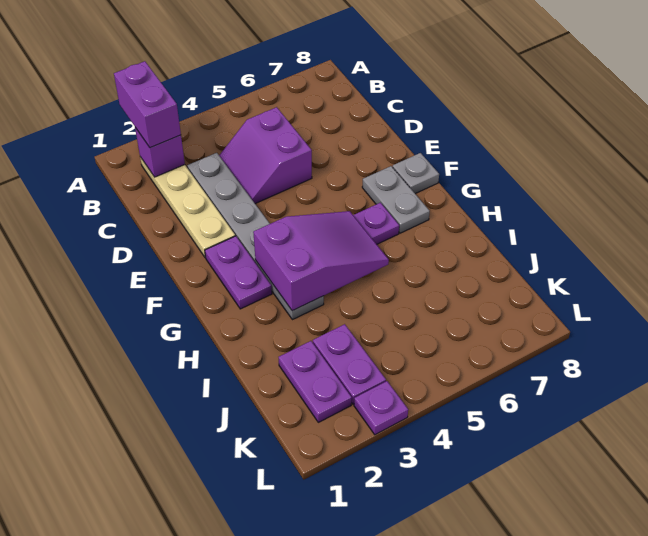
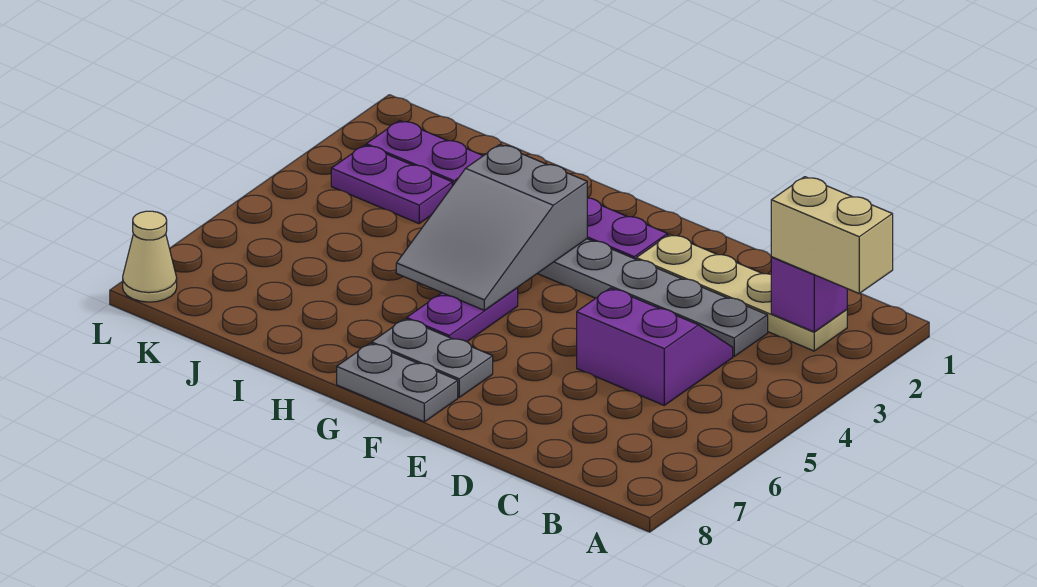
purple brick A2:B2 level 3 -> tan brick A2:B2 level 3
grey plate F8 level 1 -> grey plate F8:G8 level 1
purple slope G3:H5 level 2 top 3 -> grey slope G3:H5 level 2 top 3
purple plate L3 level 1 -> none
none -> tan cone L8 level 1

